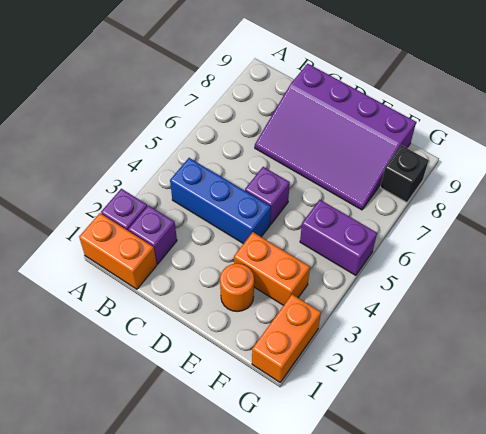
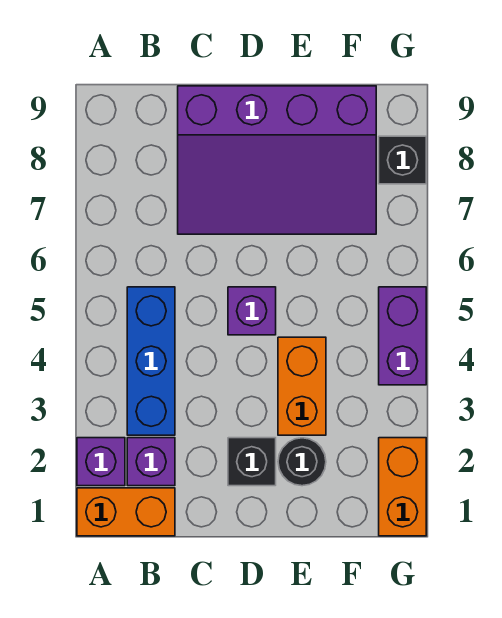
blue brick B4:D4 level 1 -> blue brick B3:B5 level 1
none -> black brick D2 level 1
orange round brick E2 level 1 -> black round brick E2 level 1
orange brick E3:F3 level 1 -> orange brick E3:E4 level 1
purple brick F5:G5 level 1 -> purple brick G4:G5 level 1

